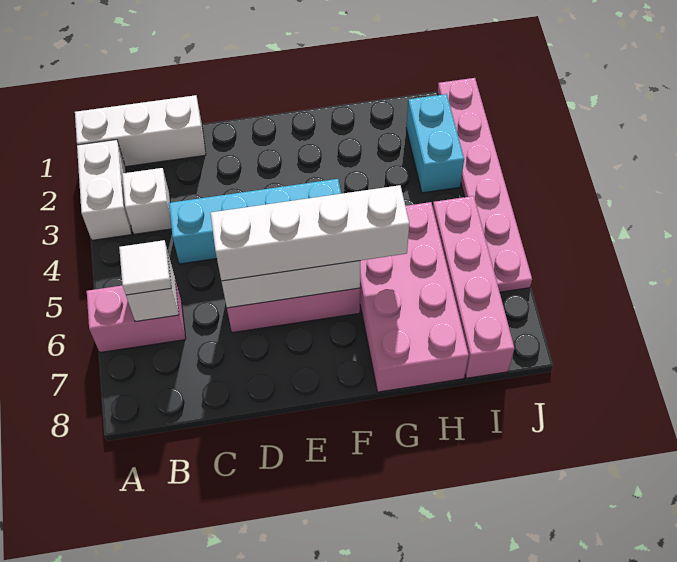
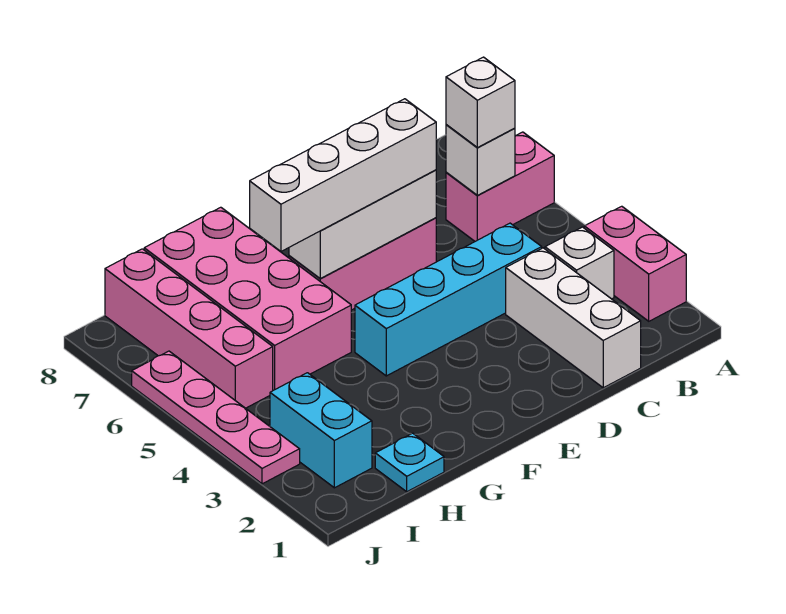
white brick A1:C1 level 1 -> white brick C1:C3 level 1
white brick A2:A3 level 1 -> pink brick A2:A3 level 1
white tile B6 level 3 -> white brick B6 level 3
none -> cyan plate H1 level 1
pink plate J1:J6 level 1 -> pink plate J3:J6 level 1

